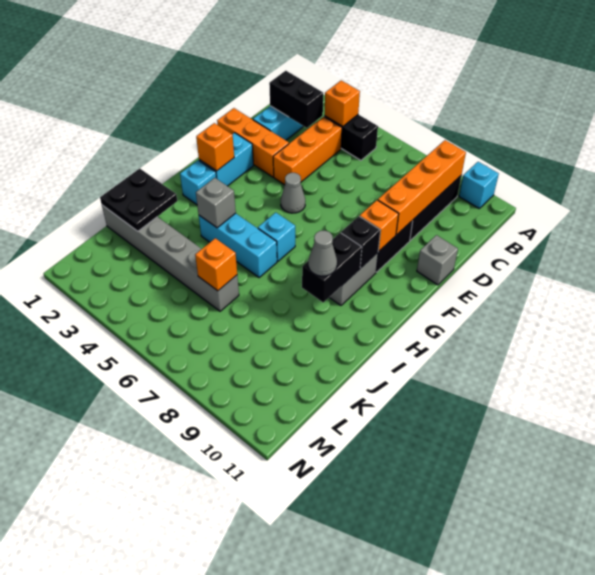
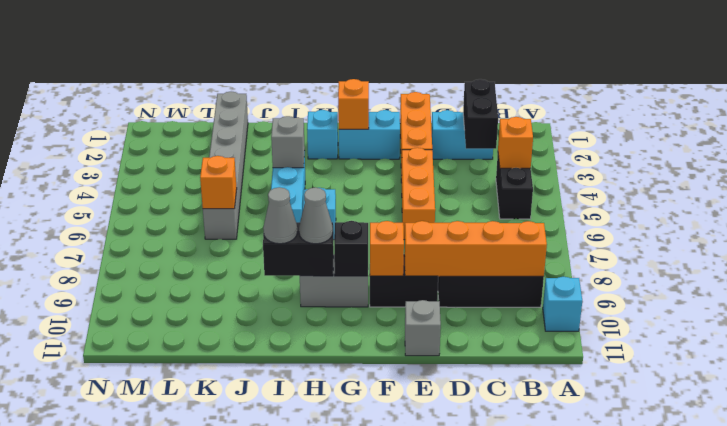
orange brick C4:E4 level 1 -> orange brick E4:E6 level 1
grey cone F5 level 1 -> grey cone H9 level 3
black plate J1:K2 level 2 -> none

